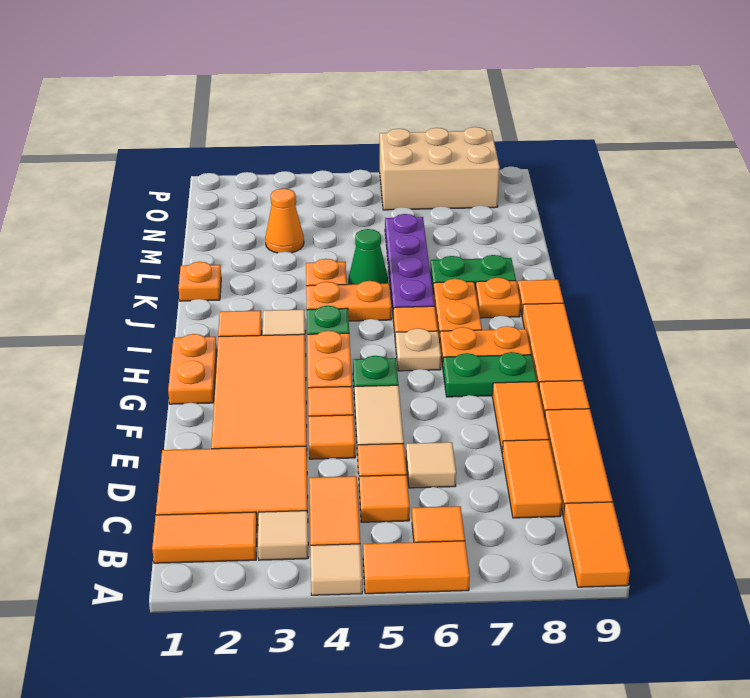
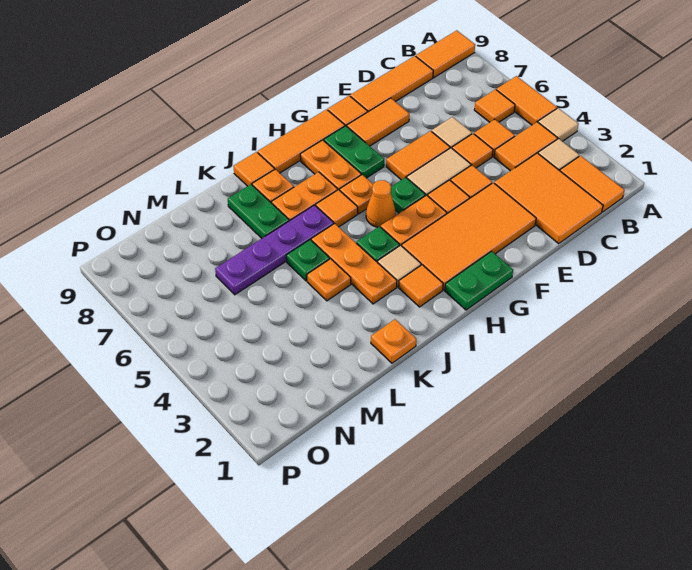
orange tile C8:D8 level 1 -> orange tile E6:F6 level 1
orange plate G1:H1 level 1 -> green plate G1:H1 level 1
tan plate H6 level 1 -> orange plate H6 level 1
orange plate J4:J5 level 1 -> orange plate J3:J5 level 1
green cone K5 level 1 -> green plate K5 level 1
orange cone M3 level 1 -> orange cone H5 level 1
tan brick O6:P8 level 1 -> none

